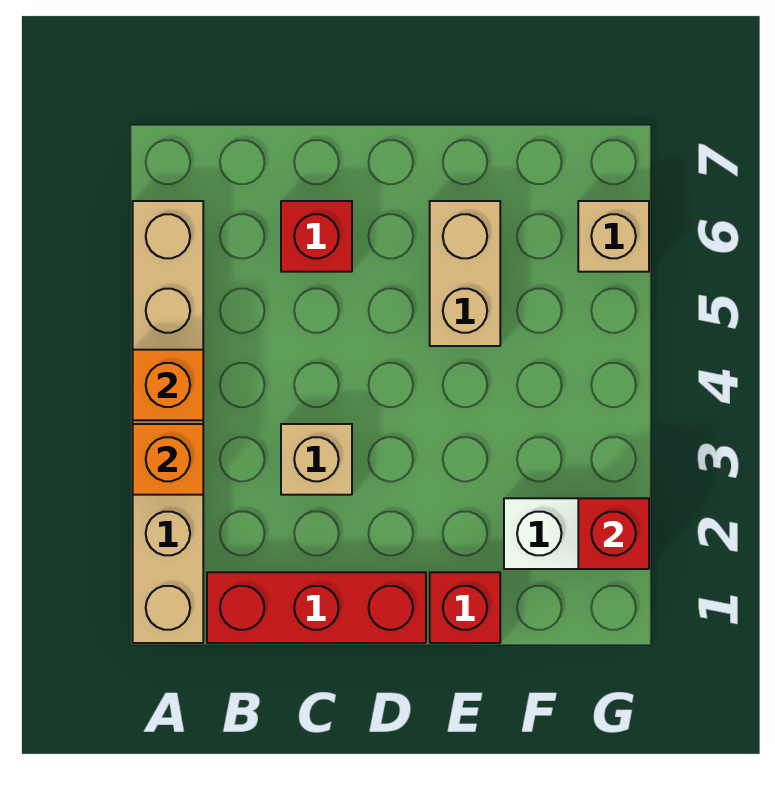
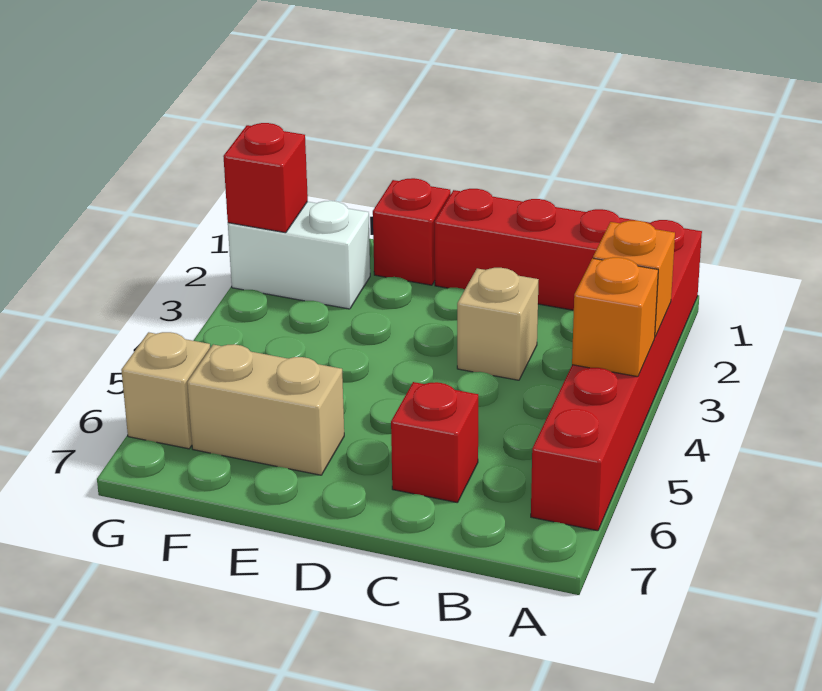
tan brick A1:A6 level 1 -> red brick A1:A6 level 1
tan brick E5:E6 level 1 -> tan brick E6:F6 level 1

